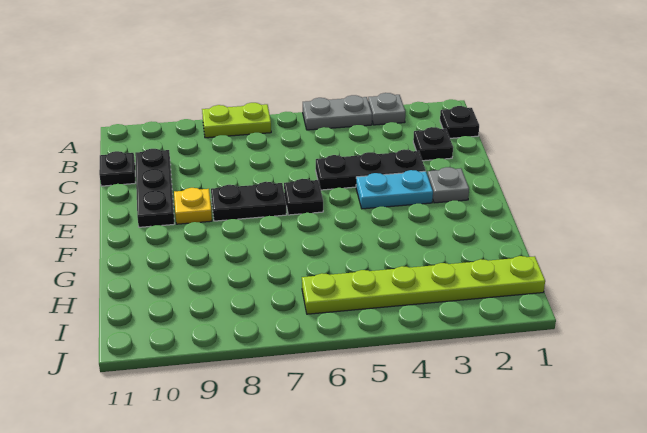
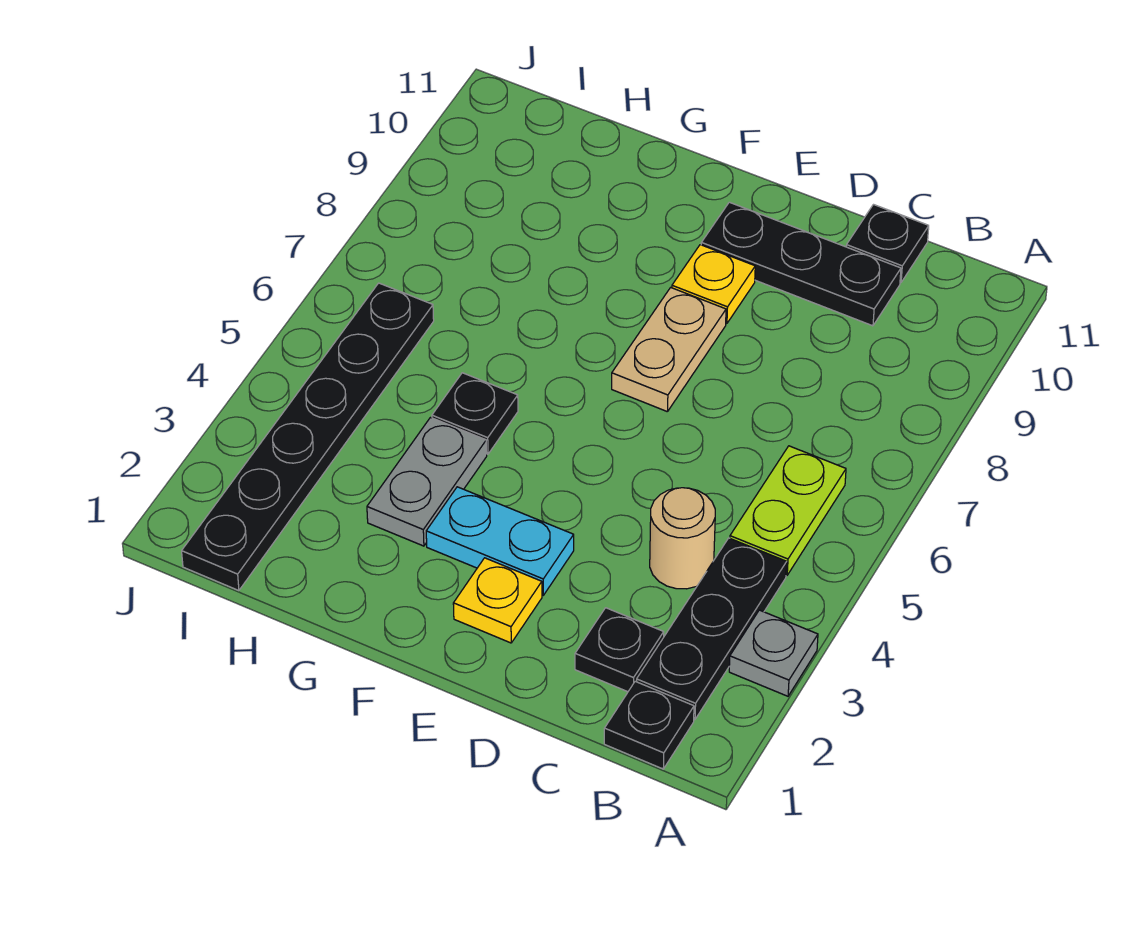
grey plate A4:A5 level 1 -> grey plate G3:G4 level 1
lime plate A7:A8 level 1 -> lime plate B5:B6 level 1
none -> tan round brick C4 level 1
black plate D3:D5 level 1 -> black plate B2:B4 level 1
grey plate E2 level 1 -> yellow plate E2 level 1
cyan plate E3:E4 level 1 -> cyan plate E3:F3 level 1
black plate E6 level 1 -> black plate G5 level 1
black plate E7:E8 level 1 -> tan plate E7:E8 level 1
lime plate I1:I6 level 1 -> black plate I1:I6 level 1

